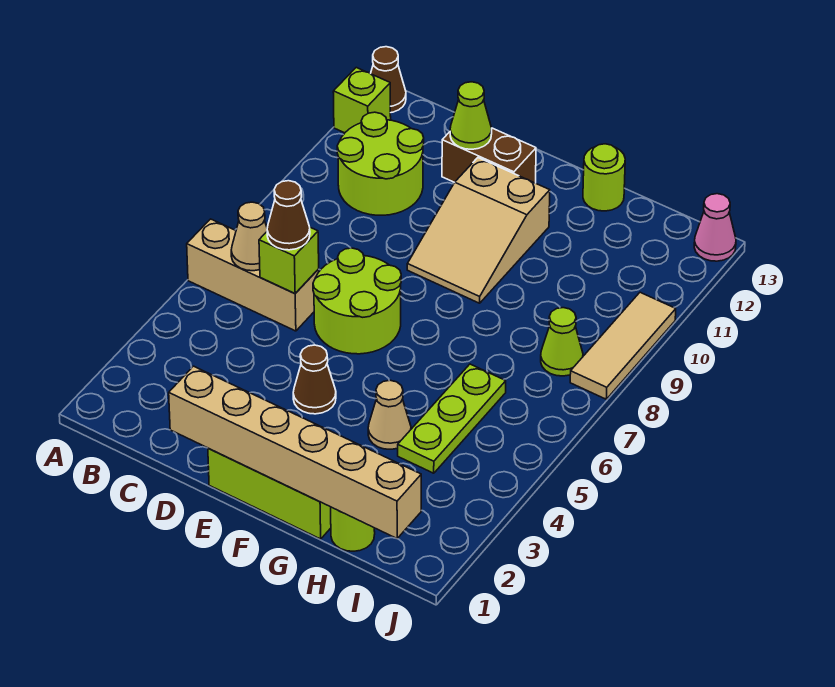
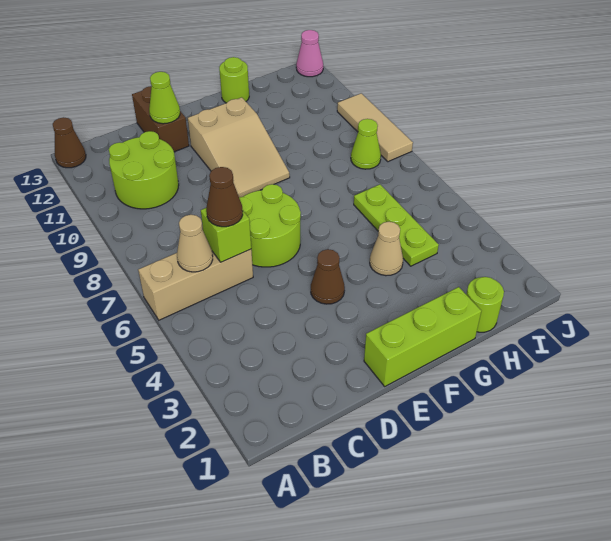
lime brick A12 level 1 -> none
tan brick D1:I1 level 2 -> none
brown brick D12:E12 level 1 -> brown brick D12:D13 level 1

